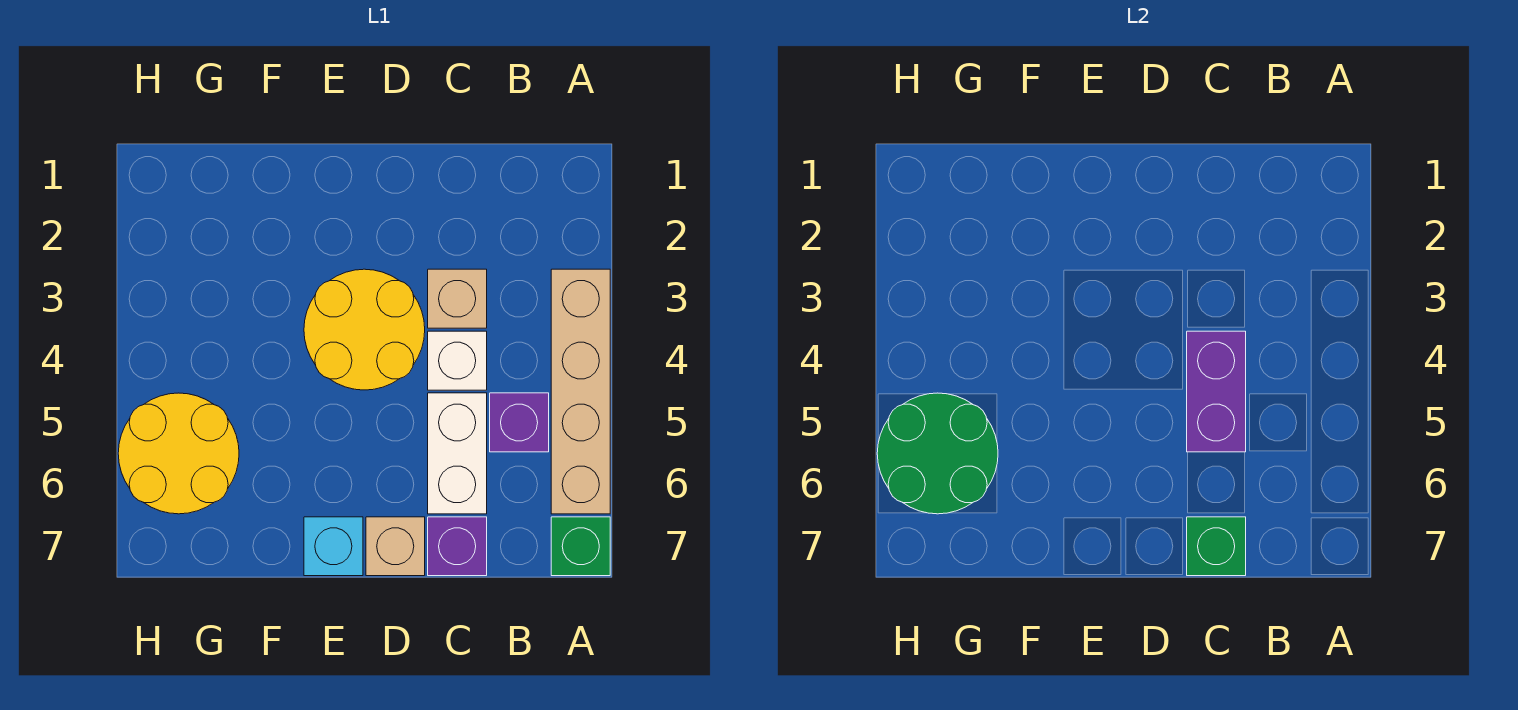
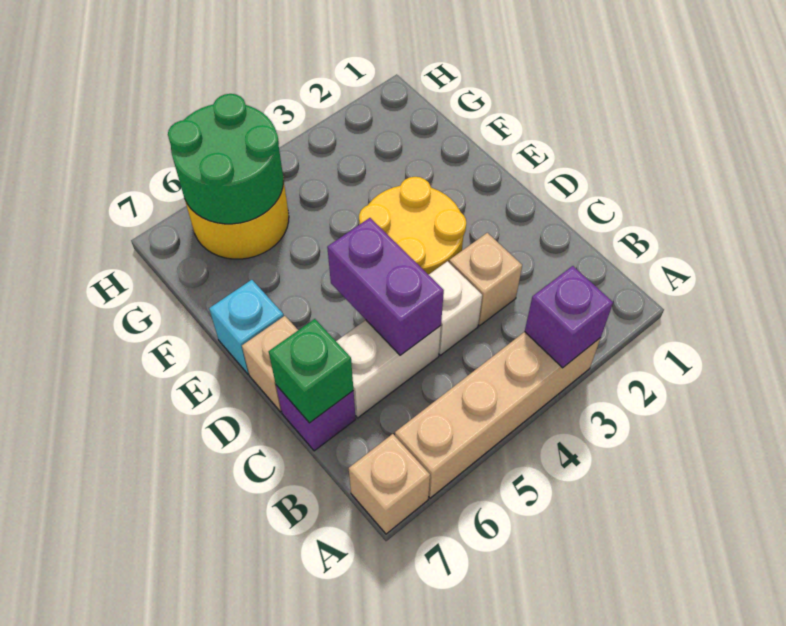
green brick A7 level 1 -> tan brick A7 level 1
purple brick B5 level 1 -> purple brick A3 level 2
purple brick C4:C5 level 2 -> purple brick C5:D5 level 2

